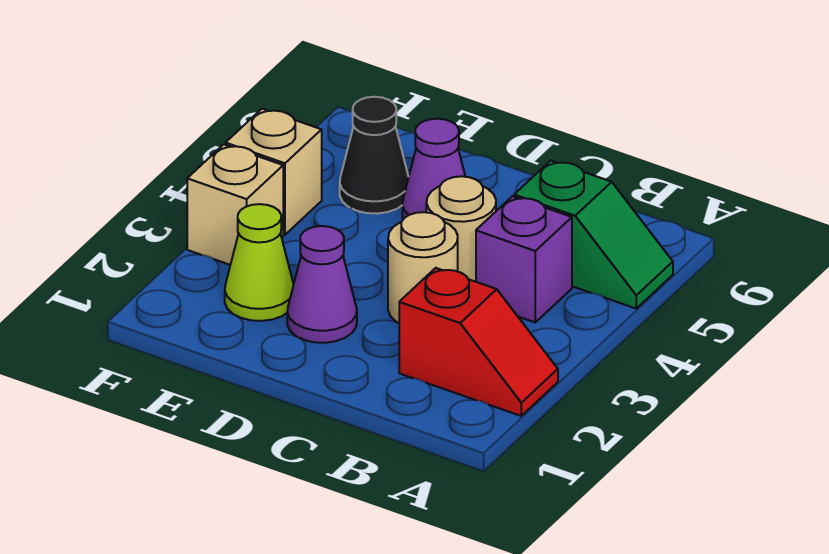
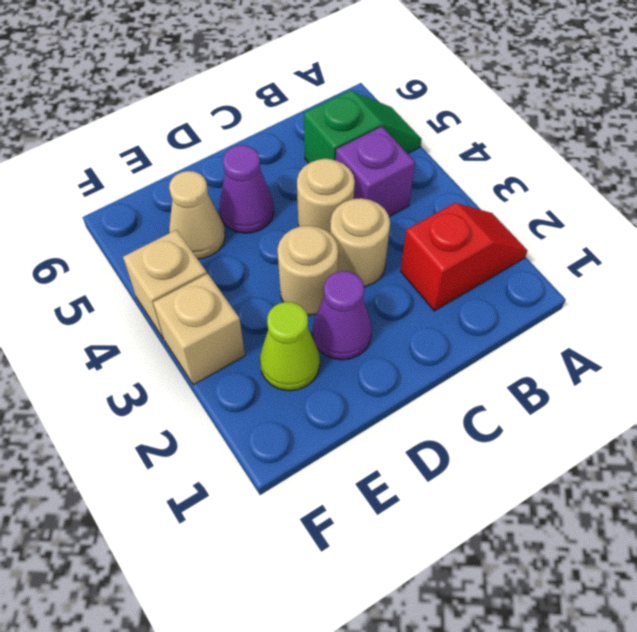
none -> tan round brick D3 level 1
black cone E5 level 1 -> tan cone E5 level 1

